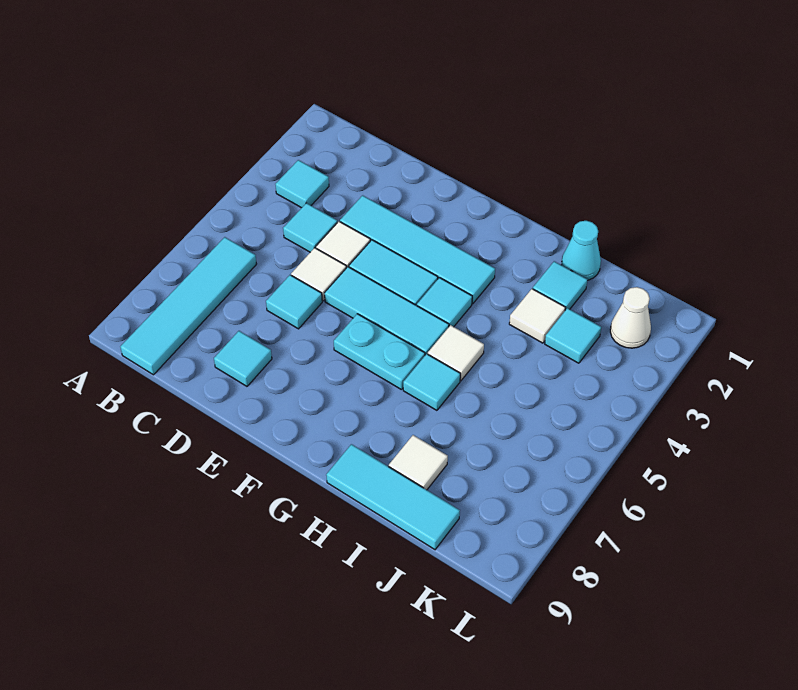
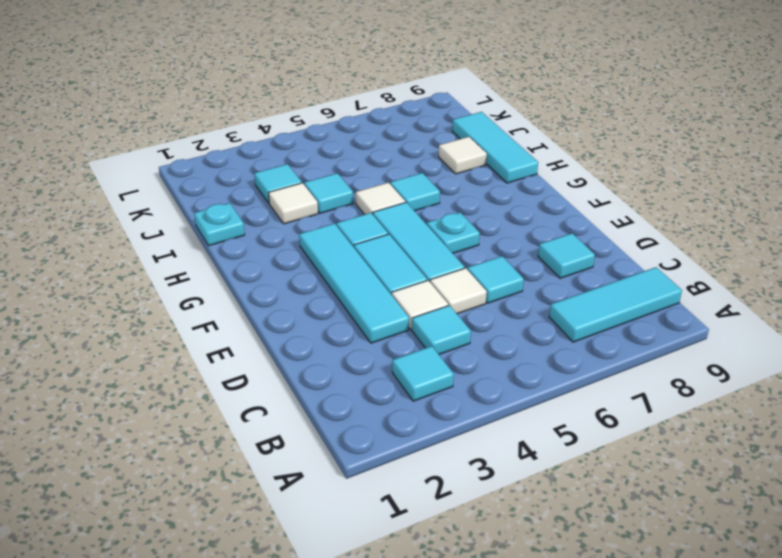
cyan tile B6:B9 level 1 -> cyan tile B7:B9 level 1
cyan plate F6:G6 level 1 -> cyan plate F6 level 1
cyan cone I1 level 1 -> cyan plate I1 level 1
cyan tile I2 level 1 -> cyan tile I4 level 1
white cone K2 level 1 -> none

